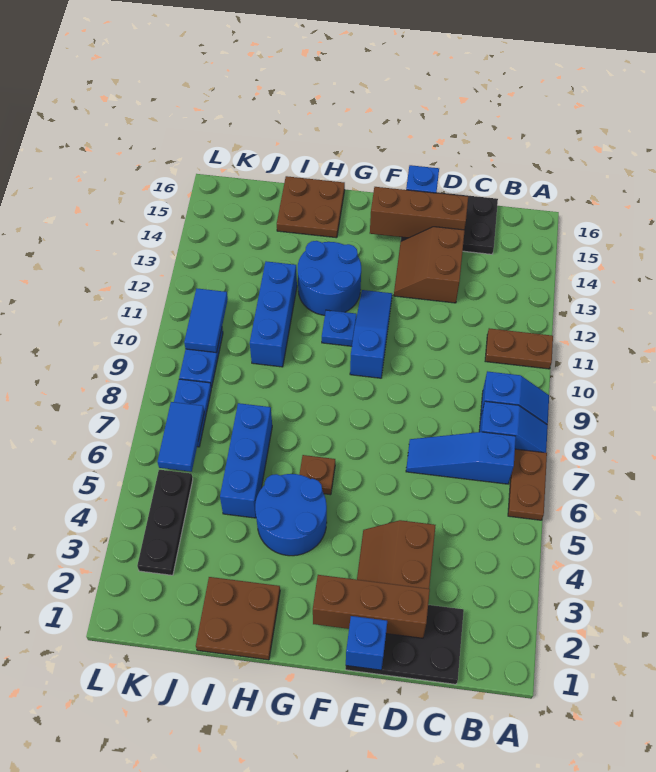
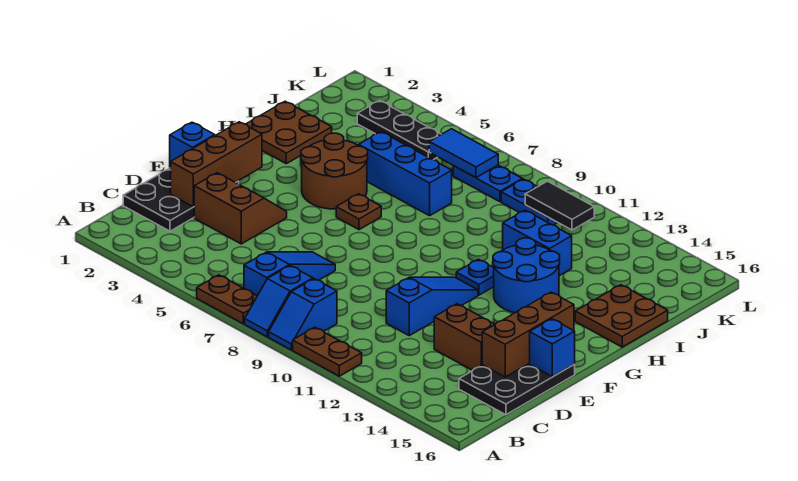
brown plate A11:B11 level 1 -> brown plate A10:A11 level 1
blue slope F10:F12 level 1 top 10 -> blue slope D11:F11 level 1 top D
blue round brick G4:H5 level 1 -> brown round brick G4:H5 level 1
blue brick I10:I12 level 1 -> blue brick I11:I12 level 1
blue tile K10:K11 level 2 -> black tile K10:K11 level 2

